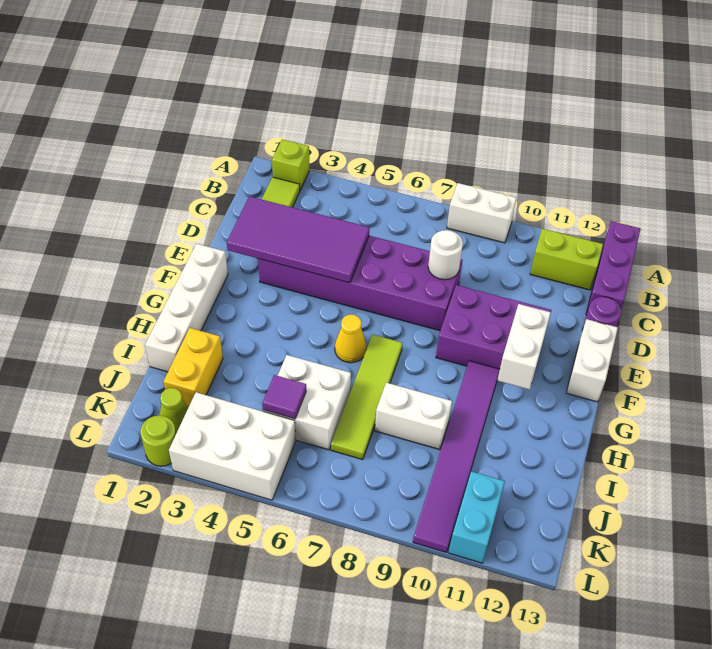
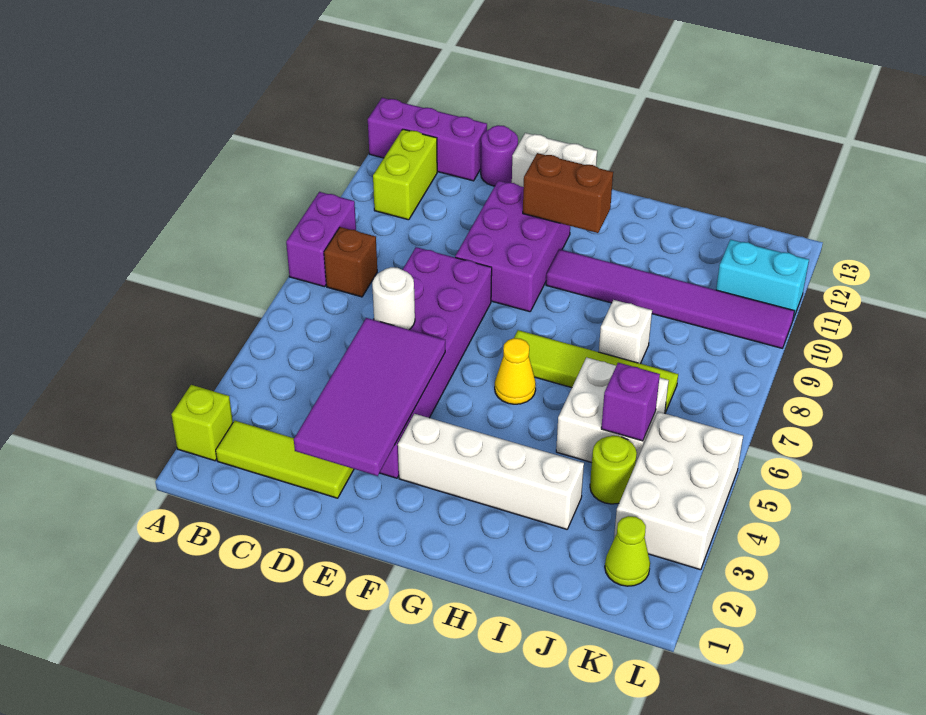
white brick A8:A9 level 1 -> purple brick A8:A9 level 1
none -> brown brick B8 level 1
white round brick D8 level 2 -> white round brick D6 level 2
white brick F1:I1 level 1 -> white brick F3:I3 level 1
white brick F11:G11 level 2 -> brown brick F11:G11 level 2
yellow brick I2:J2 level 1 -> none
white brick I8:I9 level 1 -> white brick I8 level 1
purple tile J5 level 2 -> purple brick J5 level 2
lime round brick L2 level 1 -> lime round brick J4 level 1

